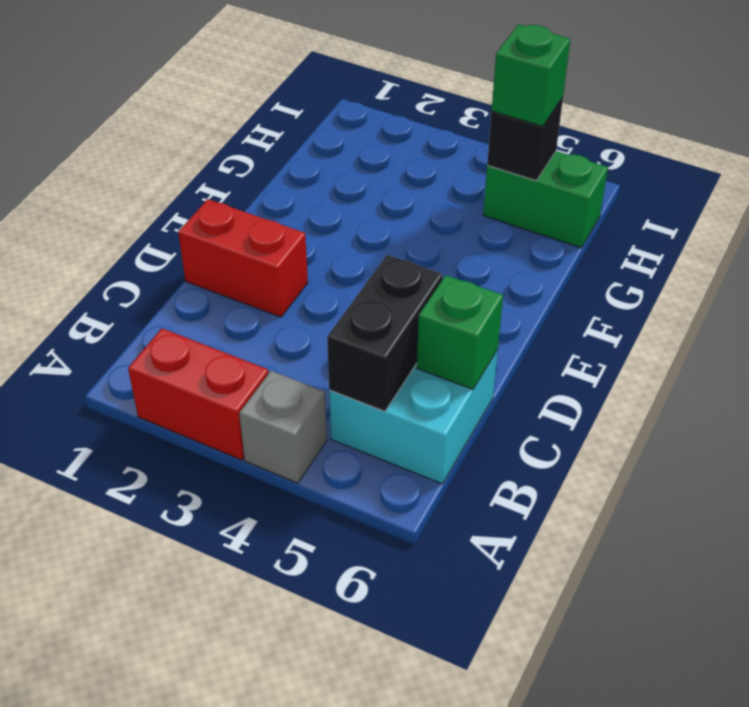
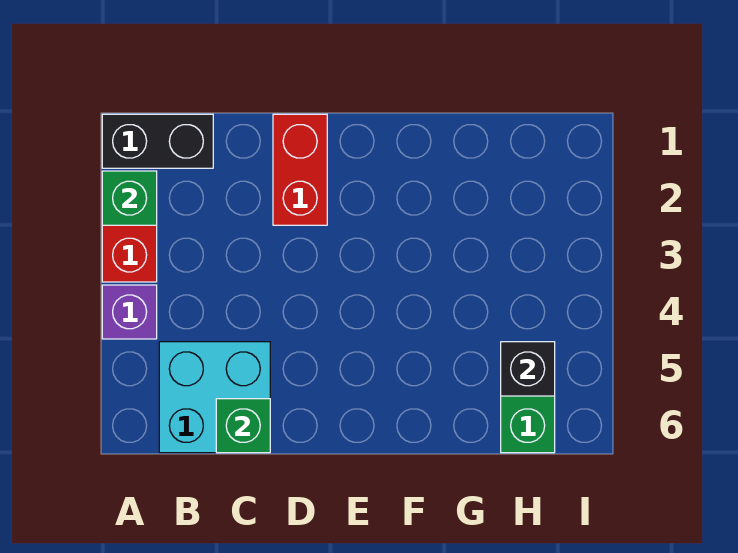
grey brick A4 level 1 -> purple brick A4 level 1
black brick B5:C5 level 2 -> black brick A1:B1 level 1
green brick H5 level 3 -> green brick A2 level 2

